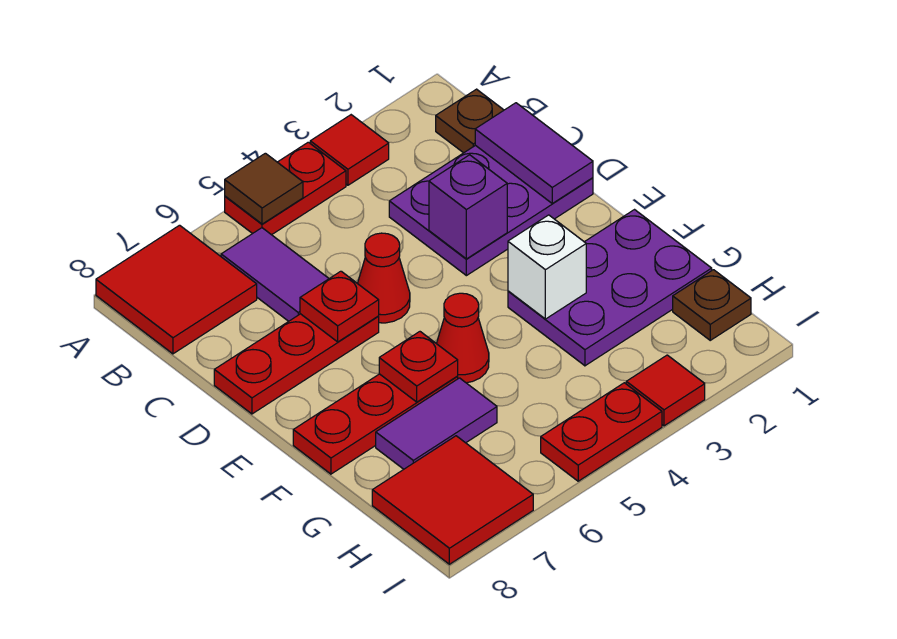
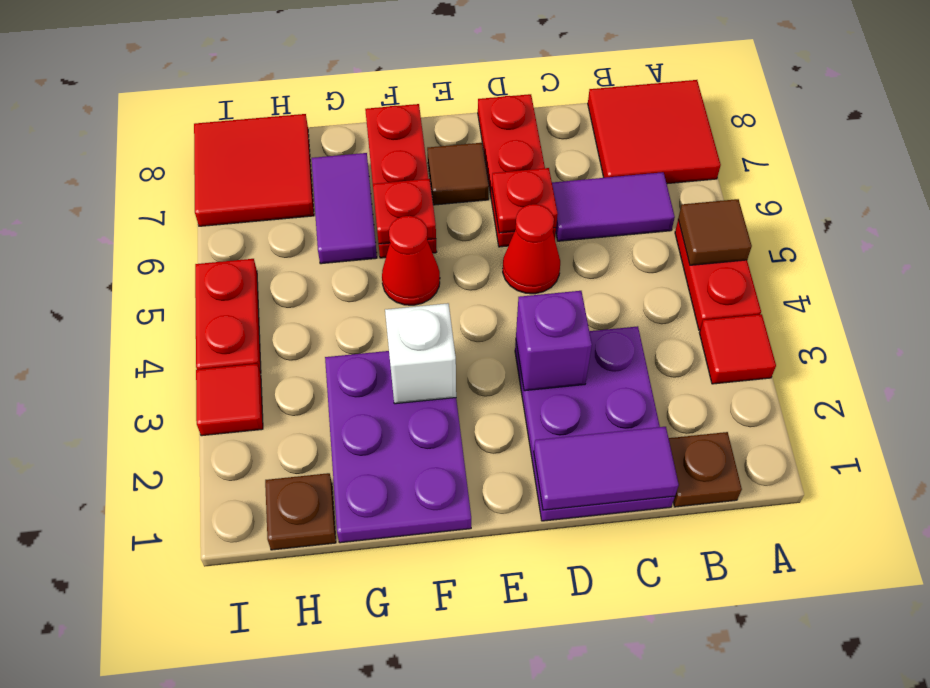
none -> brown tile E7 level 1

